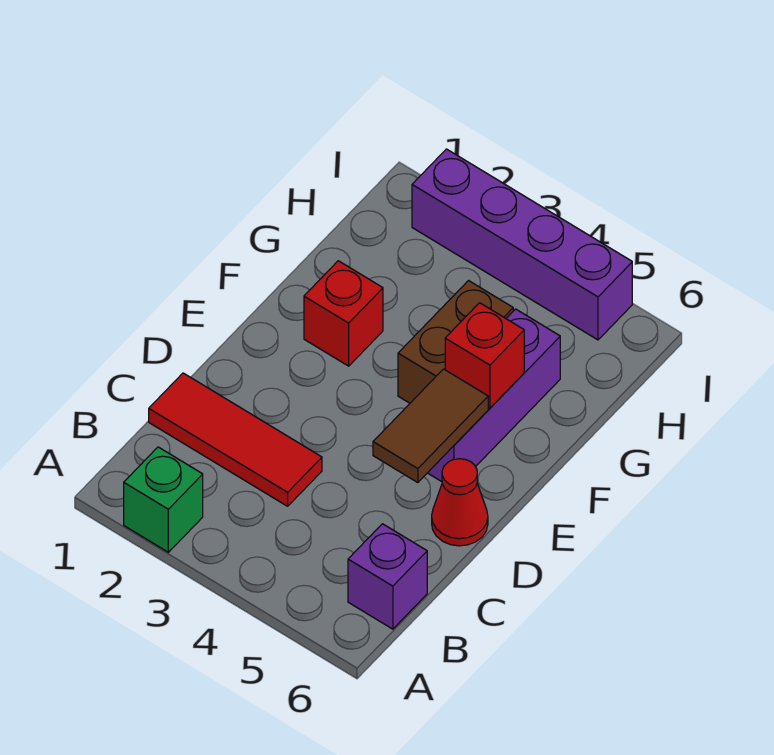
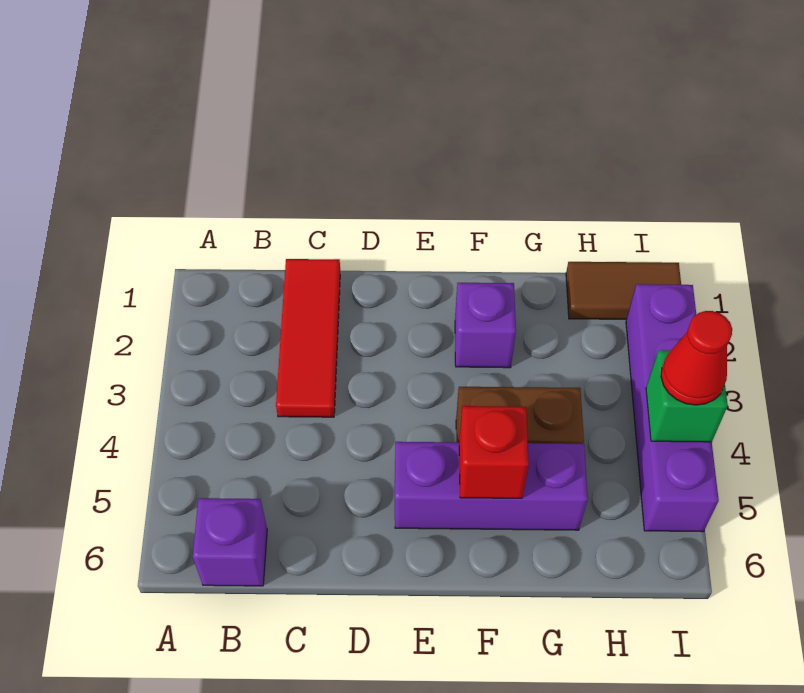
green brick A2 level 1 -> green brick I4 level 2
brown tile D5:E5 level 2 -> brown tile H1:I1 level 1
red cone D6 level 1 -> red cone I4 level 3
red brick F2 level 1 -> purple brick F2 level 1

